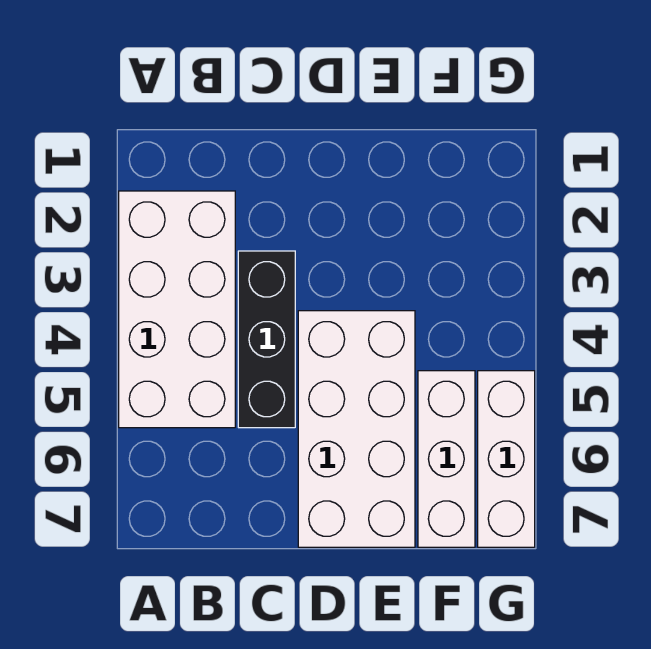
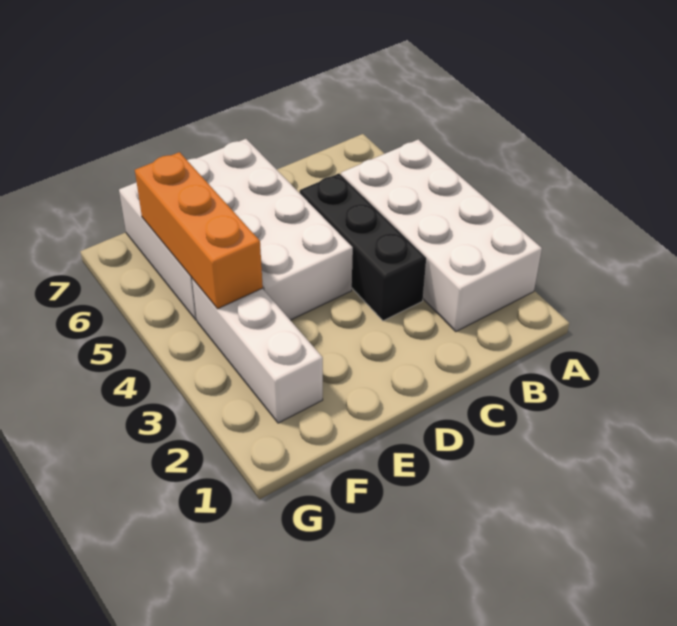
none -> orange brick F4:F6 level 2
white brick G5:G7 level 1 -> white brick F2:F4 level 1

